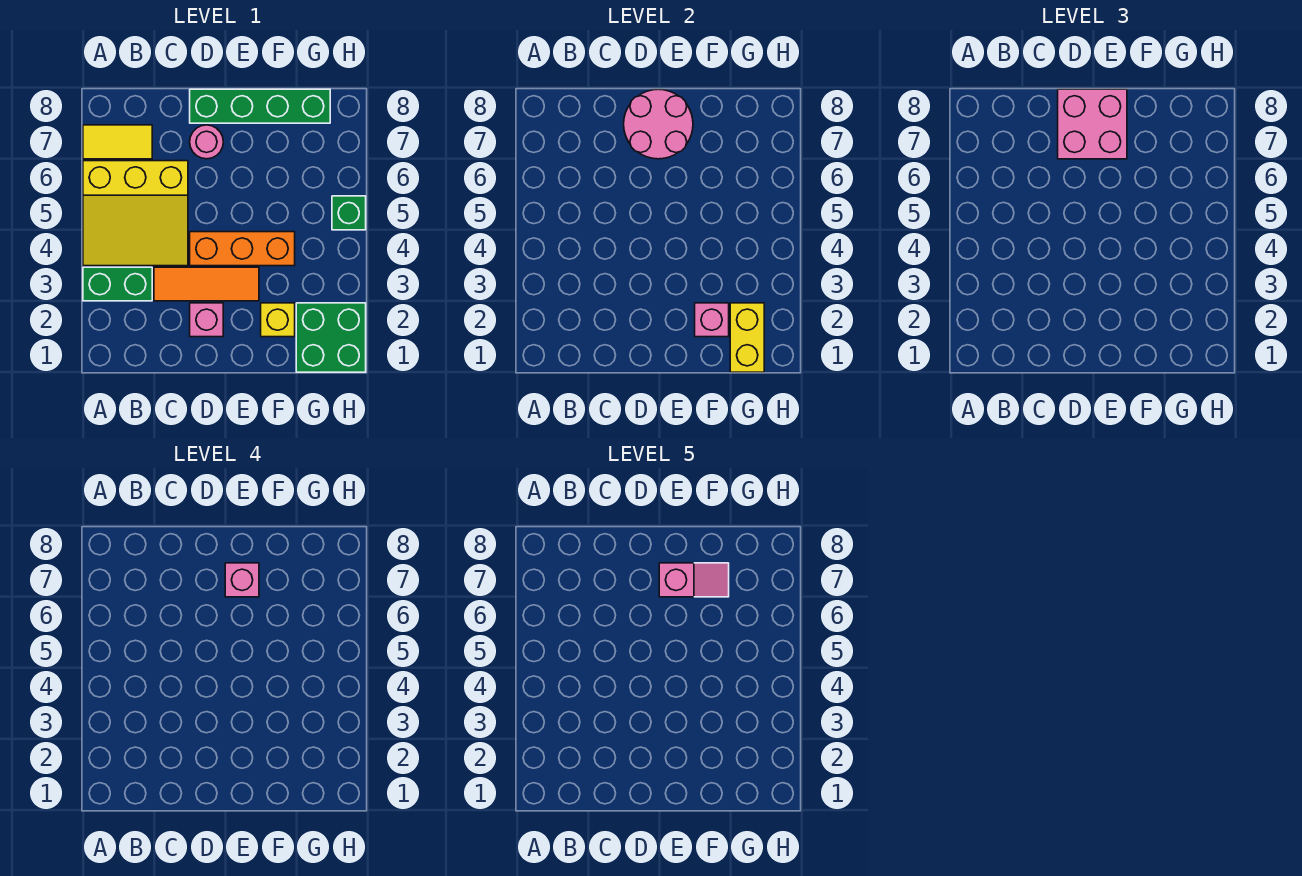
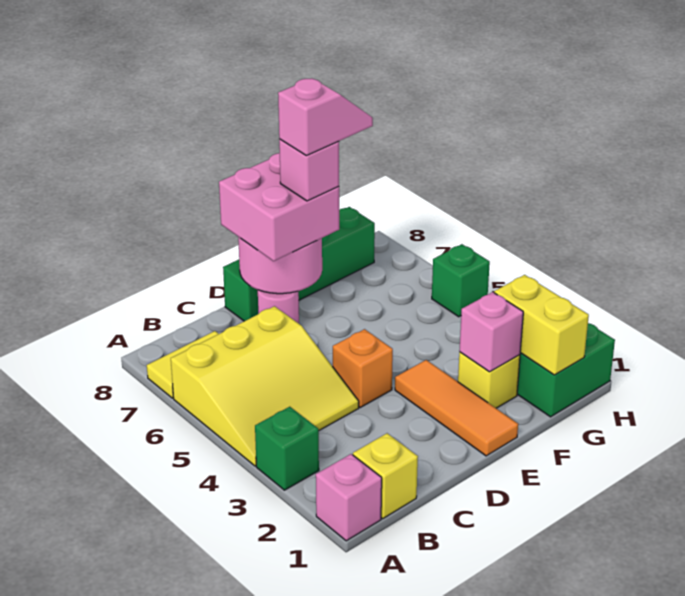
green brick A3:B3 level 1 -> green brick A3 level 1
none -> yellow brick B1 level 1
orange tile C3:E3 level 1 -> orange tile E1:E3 level 1
pink brick D2 level 1 -> pink brick A1 level 1
orange brick D4:F4 level 1 -> orange brick D4 level 1

